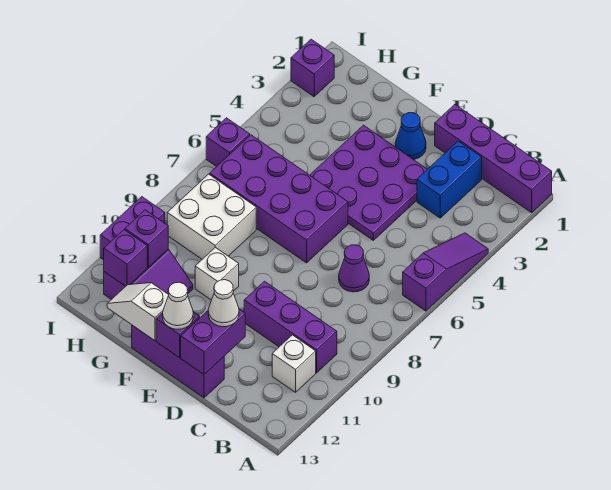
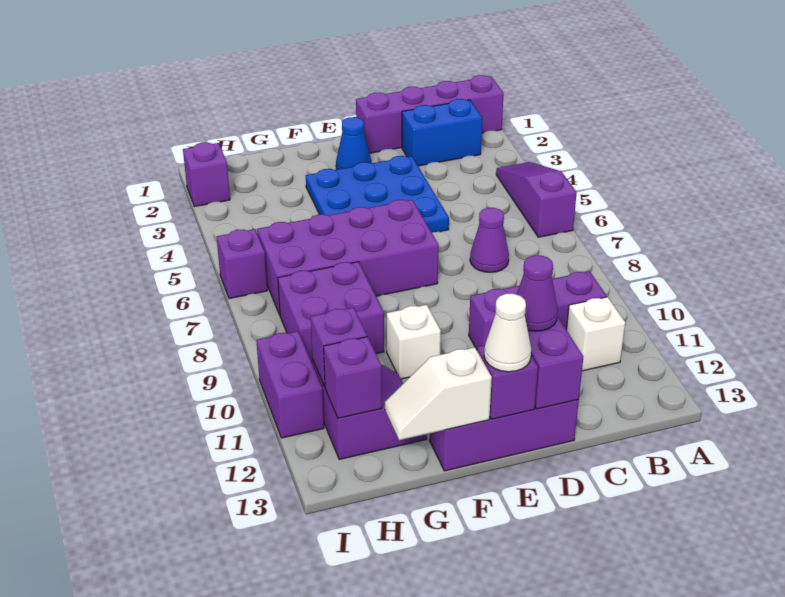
blue brick C2:C3 level 1 -> blue brick B2:C2 level 1
purple plate D3:F5 level 1 -> blue plate D3:F5 level 1
white cone D12 level 3 -> purple cone D12 level 3
white brick G8:H9 level 1 -> purple brick G8:H9 level 1

